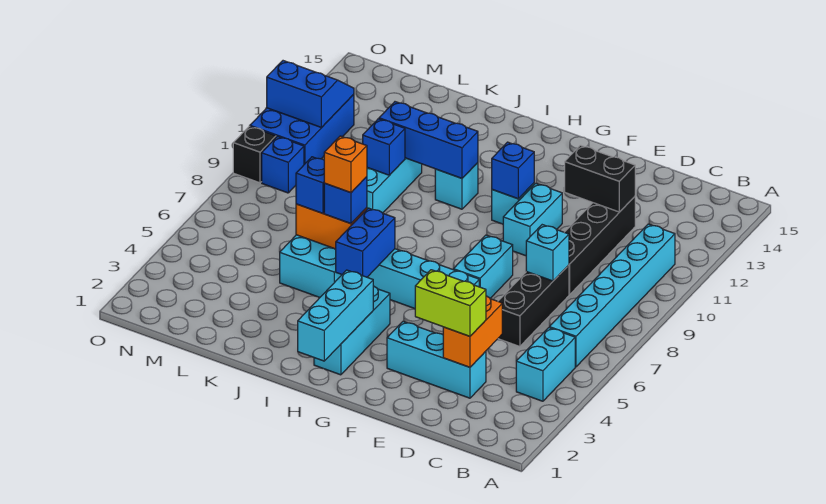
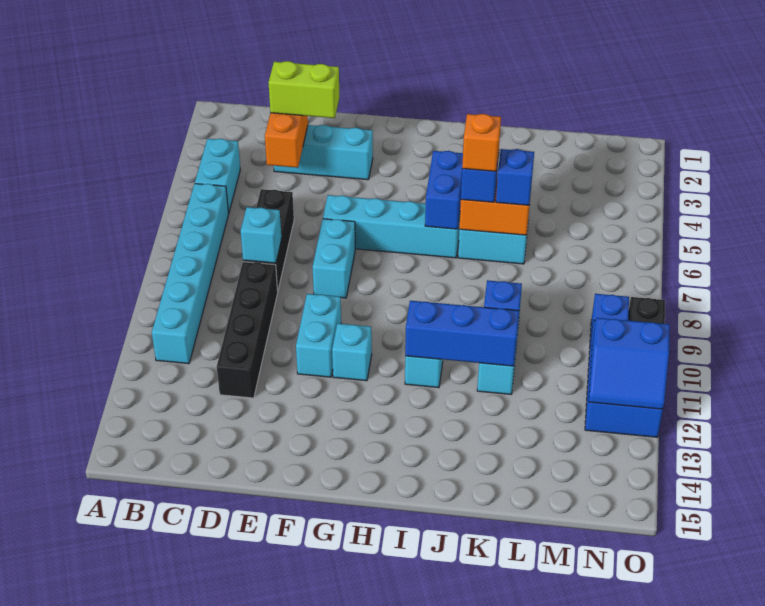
black brick D12:E12 level 2 -> none
blue brick G11 level 2 -> none
cyan brick H1:H3 level 2 -> none
cyan brick H2:H4 level 1 -> none

